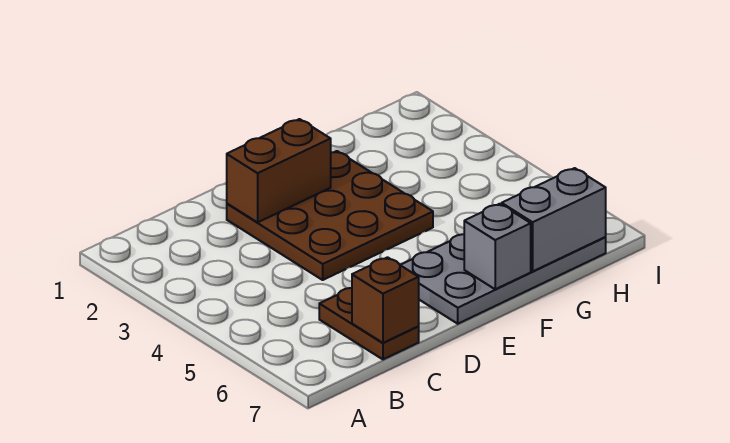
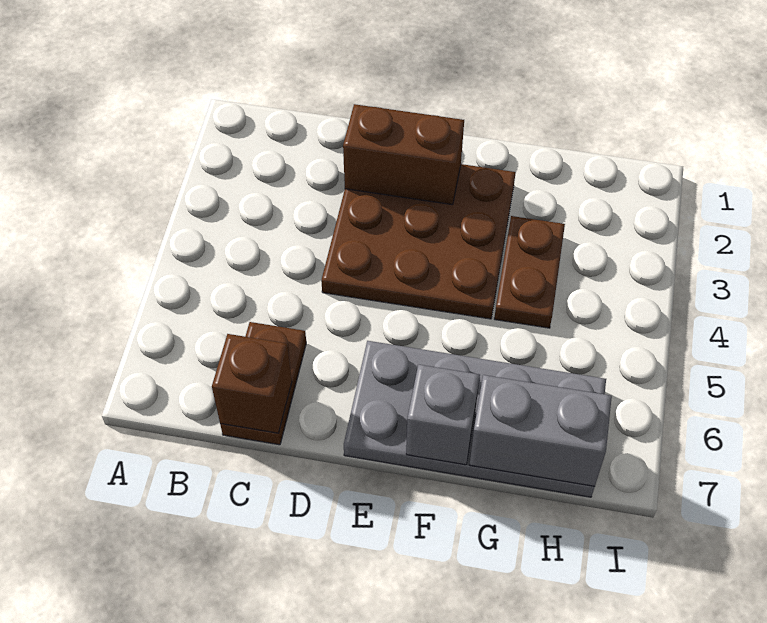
none -> brown plate G3:G4 level 1

